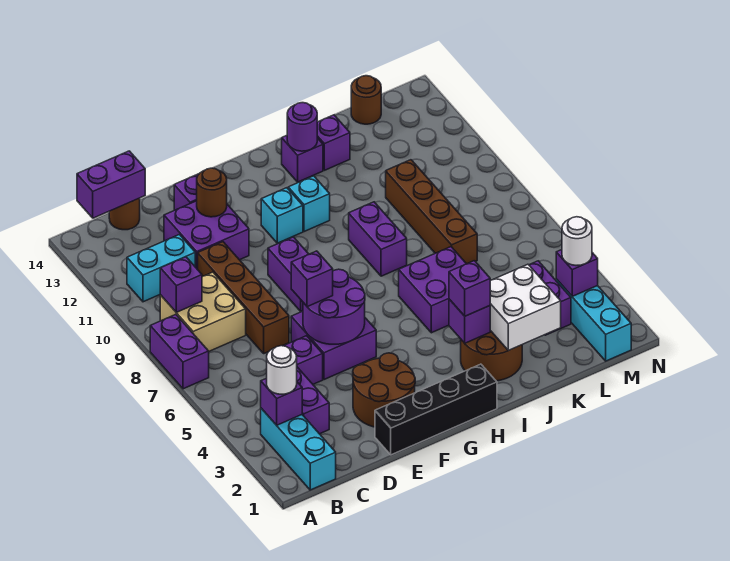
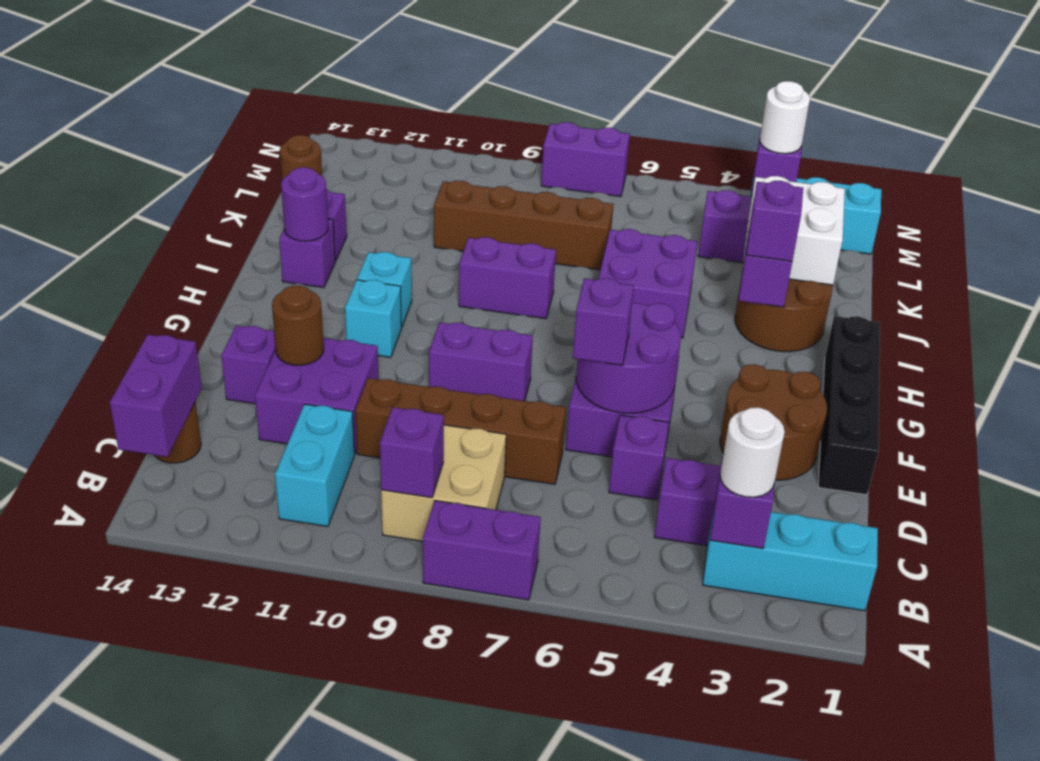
none -> purple brick N7:N8 level 1

